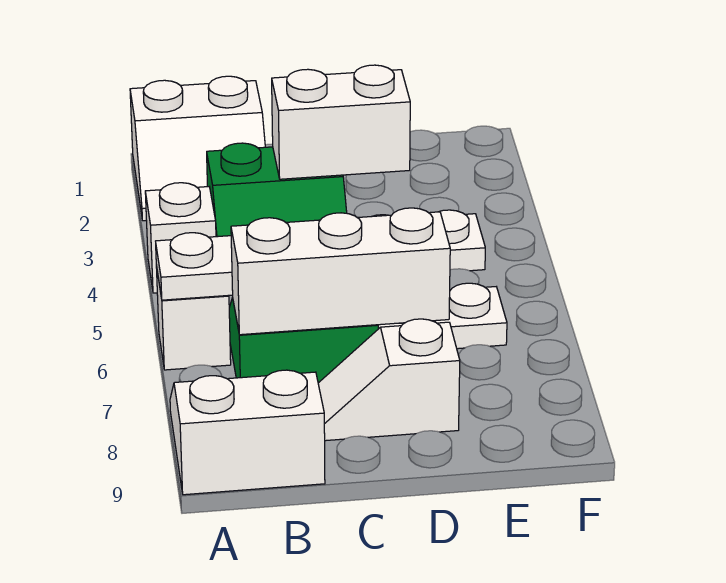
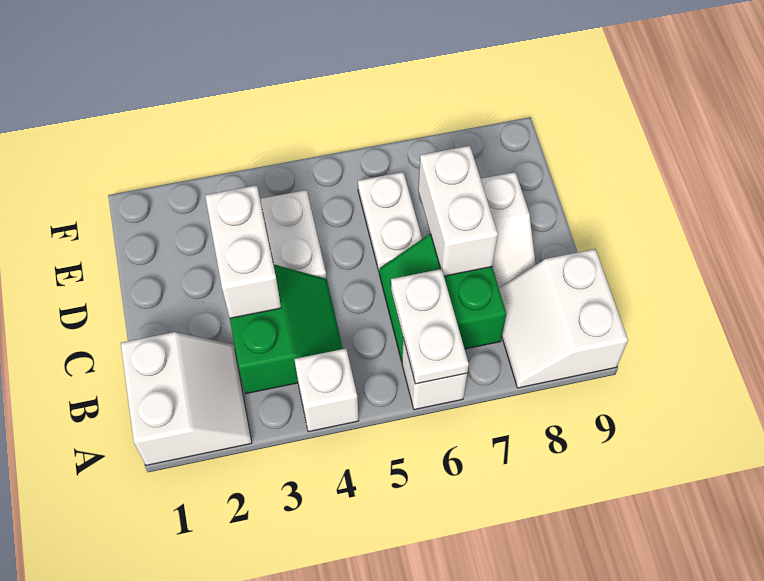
white brick B7:D7 level 2 -> white brick C7:D7 level 2

